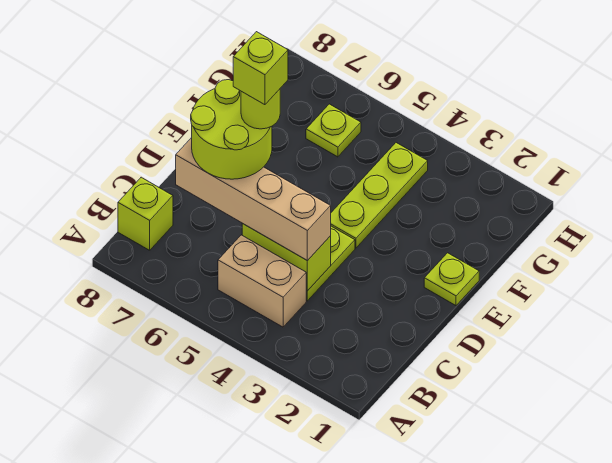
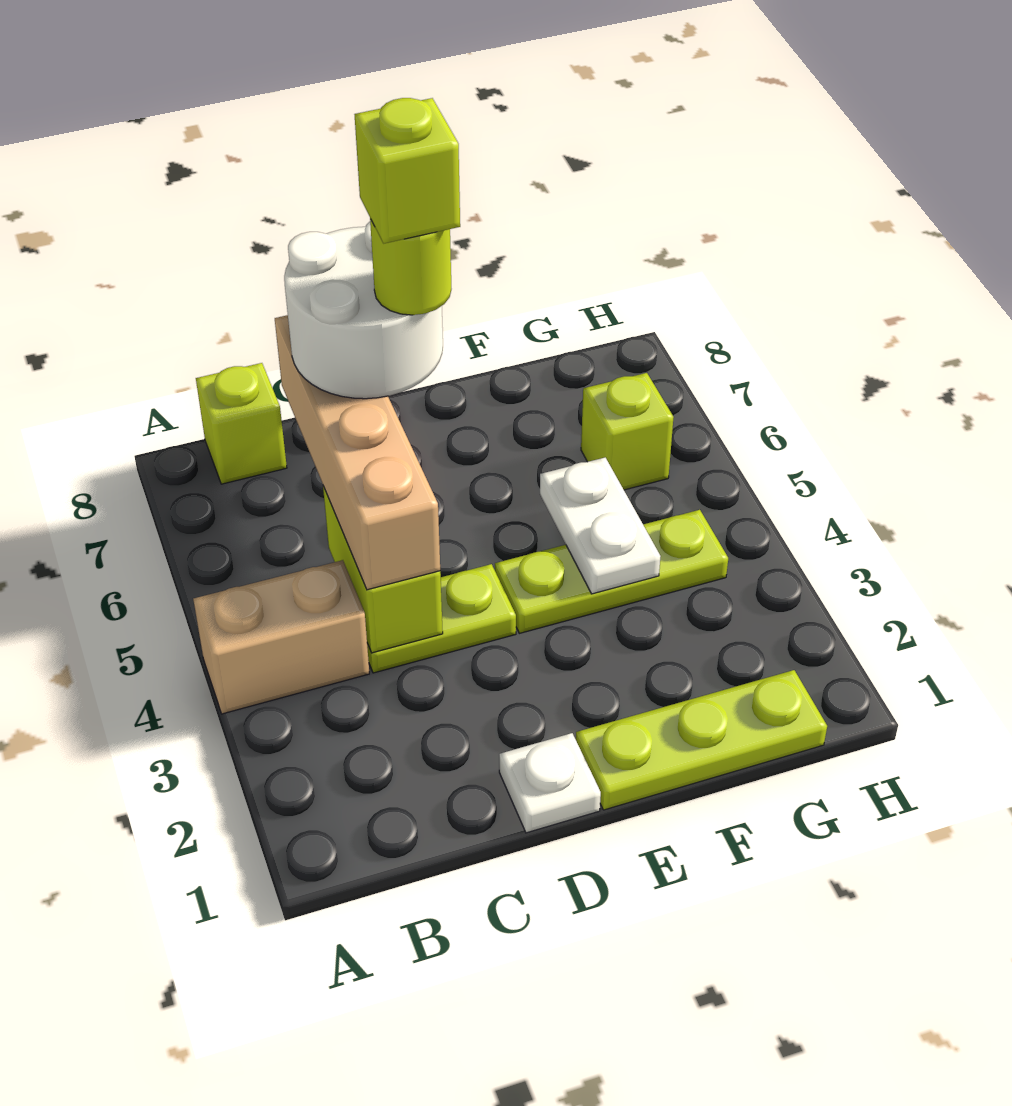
tan brick B4:B5 level 1 -> tan brick A4:B4 level 1
lime round brick C6:D7 level 4 -> white round brick C6:D7 level 4
none -> white plate D1 level 1
lime plate E1 level 1 -> lime plate E1:G1 level 1
none -> white plate F4:F5 level 2
lime plate G6 level 1 -> lime brick G6 level 1

